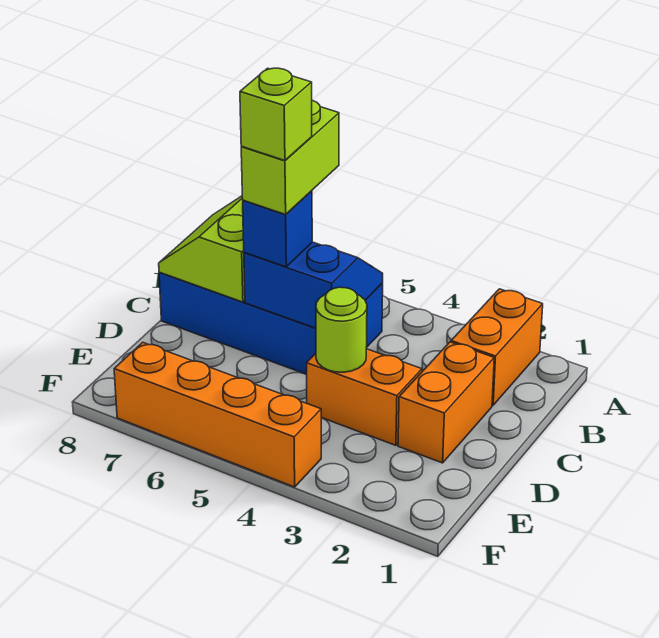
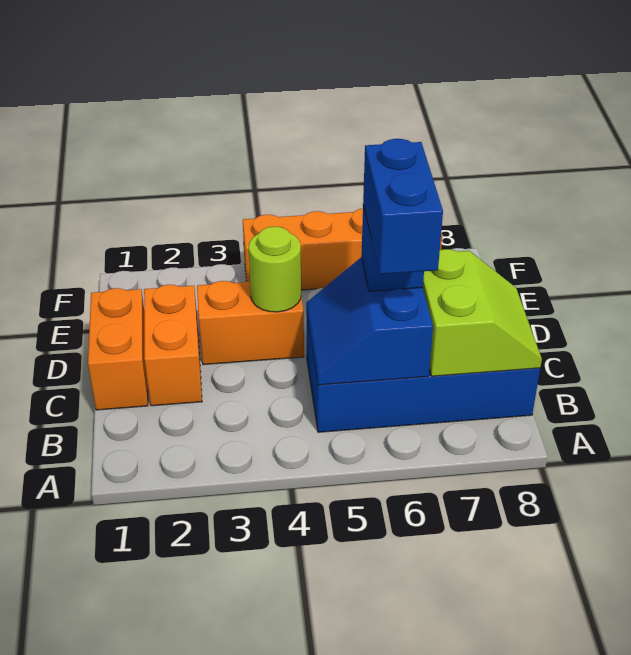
orange brick A2:B2 level 1 -> orange brick C1:D1 level 1
blue slope B5:C6 level 2 top C -> blue slope B5:C6 level 2 top 6
lime brick B6:C6 level 4 -> blue brick B6:C6 level 4
lime brick C6 level 5 -> none

